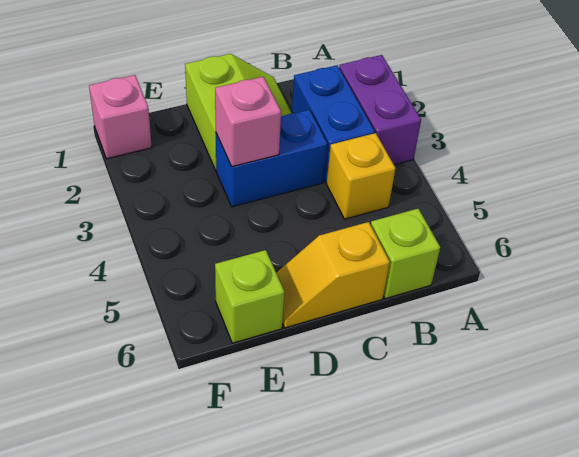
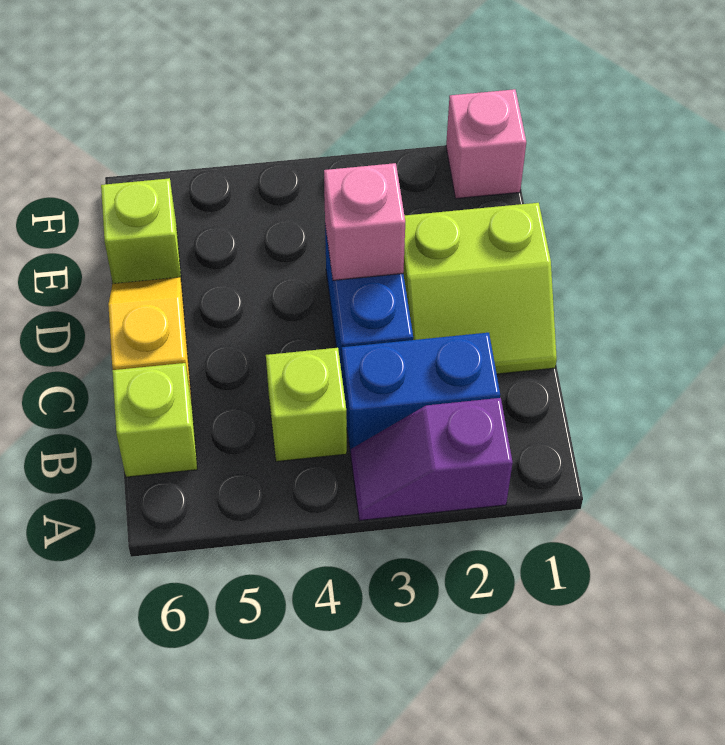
purple brick A2:A3 level 1 -> purple slope A2:A3 level 1 top 2
yellow brick B4 level 1 -> lime brick B4 level 1

